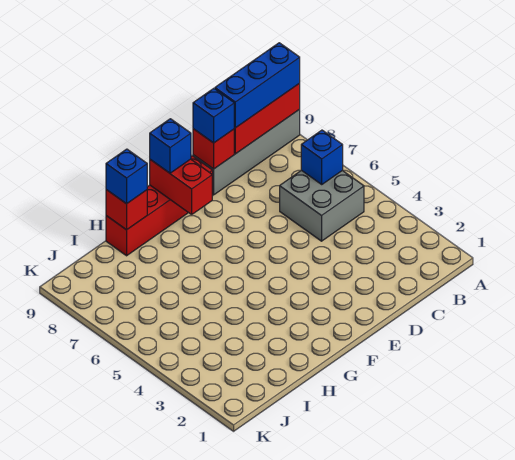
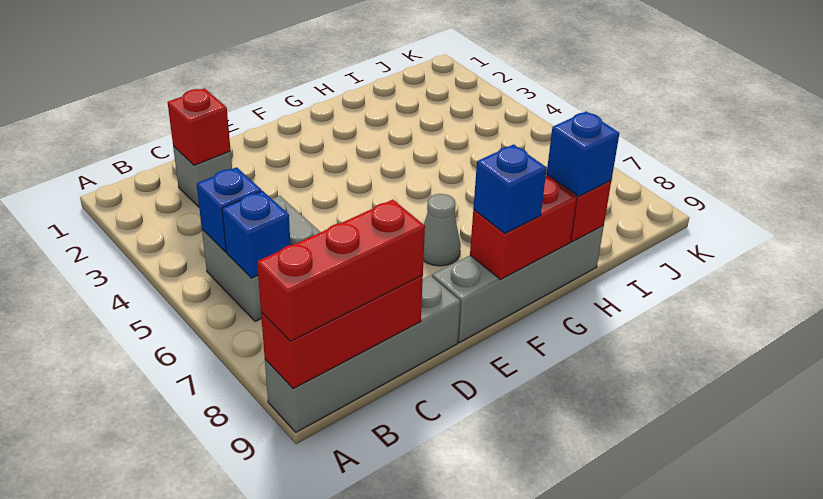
blue brick A9:C9 level 3 -> red brick A9:C9 level 3
none -> grey brick C2 level 1
red brick D9 level 2 -> red brick C2 level 2
blue brick D9 level 3 -> blue brick B5 level 2
red brick E9:H9 level 1 -> grey brick E9:H9 level 1
none -> grey cone F7 level 1
red brick F8:F9 level 2 -> red brick F9:G9 level 2

